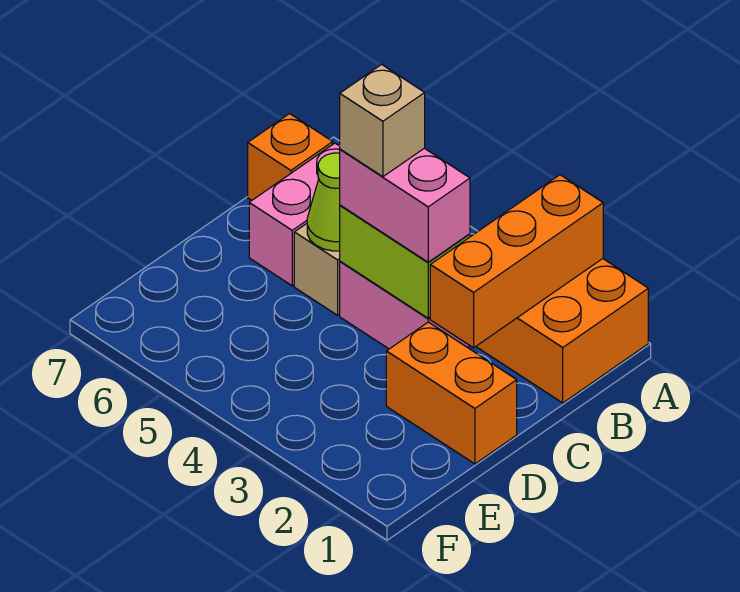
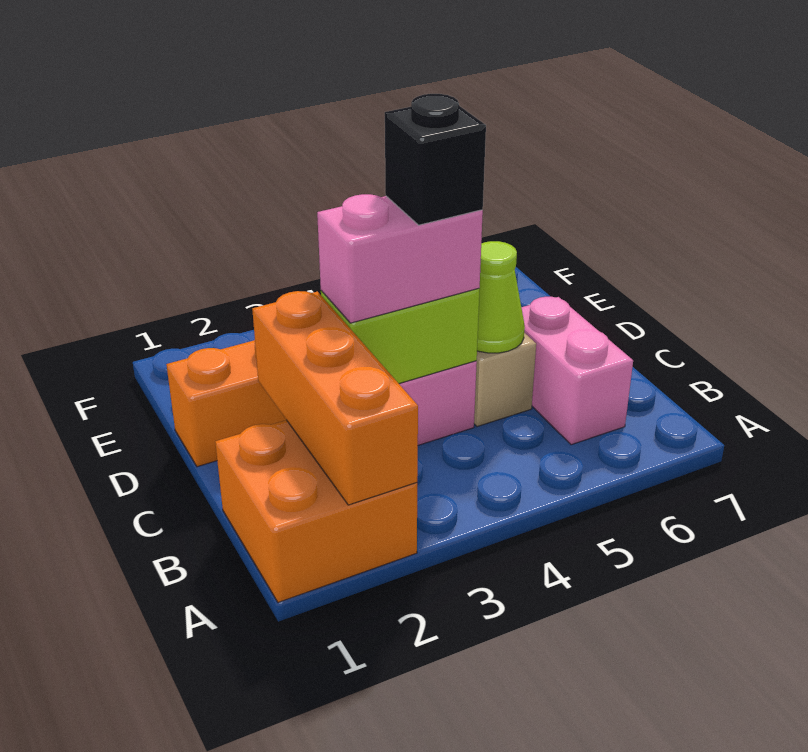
orange brick B7 level 1 -> none
tan brick C4 level 4 -> black brick C4 level 4

